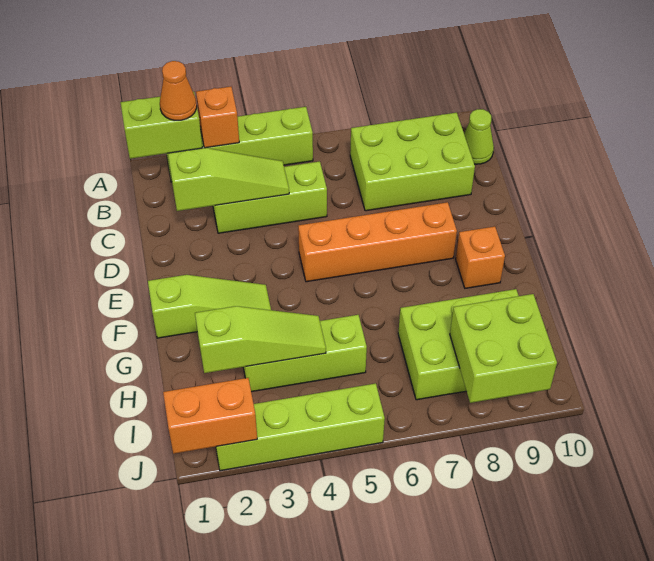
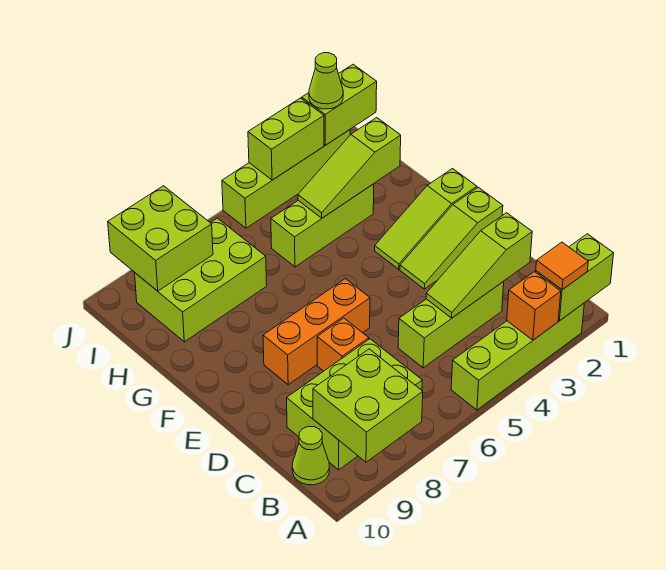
orange cone A2 level 3 -> orange tile A2 level 3
none -> lime brick A8:B9 level 2
none -> lime slope E1:E3 level 1 top 1
orange brick E5:E8 level 1 -> orange brick E6:E8 level 1
orange brick F9 level 1 -> orange brick D7 level 1
orange brick J1:J2 level 2 -> lime brick J1:J2 level 2
none -> lime cone J2 level 3
none -> lime brick J3:J4 level 2

